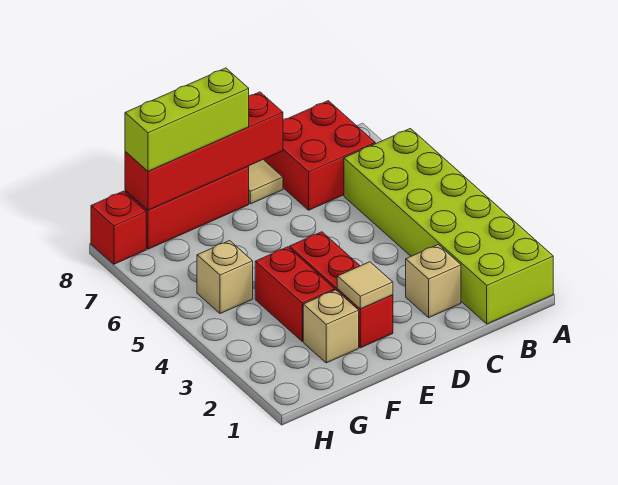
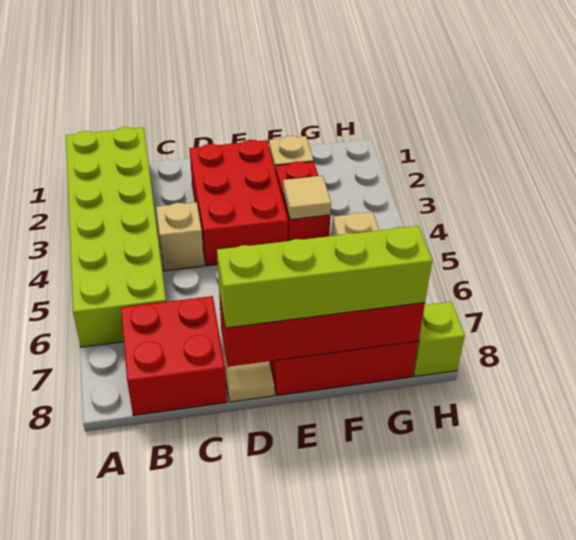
tan brick C2 level 1 -> tan brick C4 level 1
red brick E2:E4 level 1 -> red brick D2:E4 level 1
tan tile E2 level 2 -> tan tile F4 level 2
lime brick E8:G8 level 3 -> lime brick D8:G8 level 3
red brick H8 level 1 -> lime brick H8 level 1

